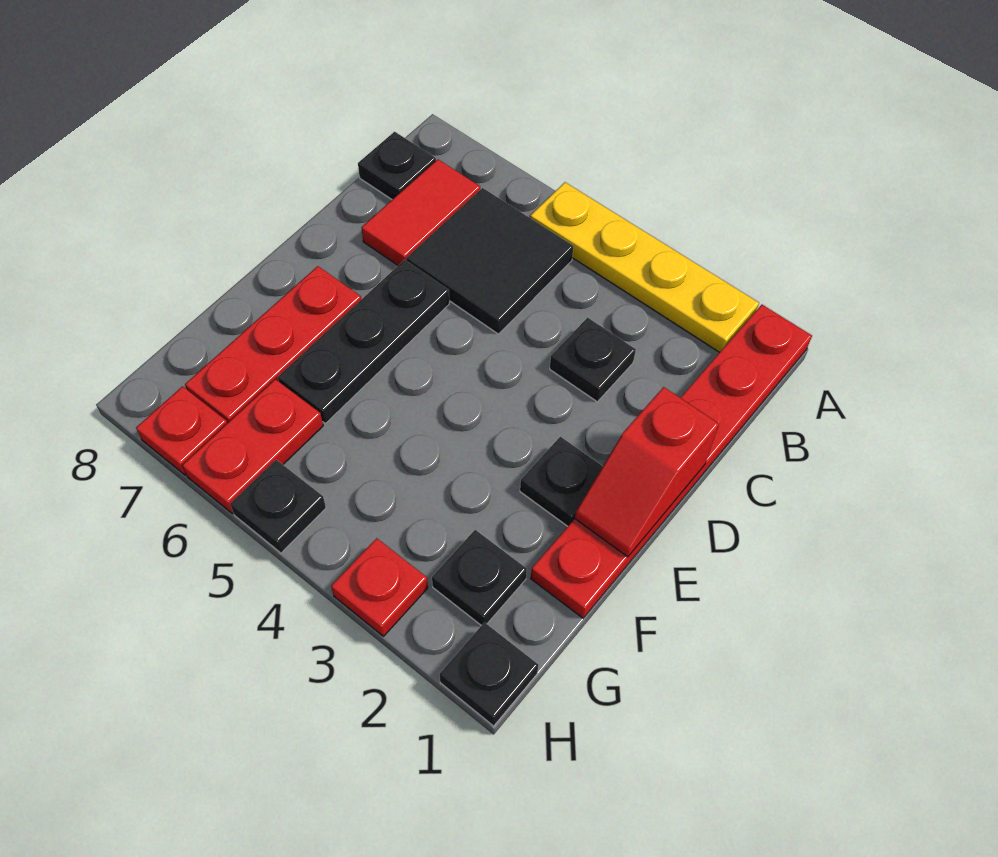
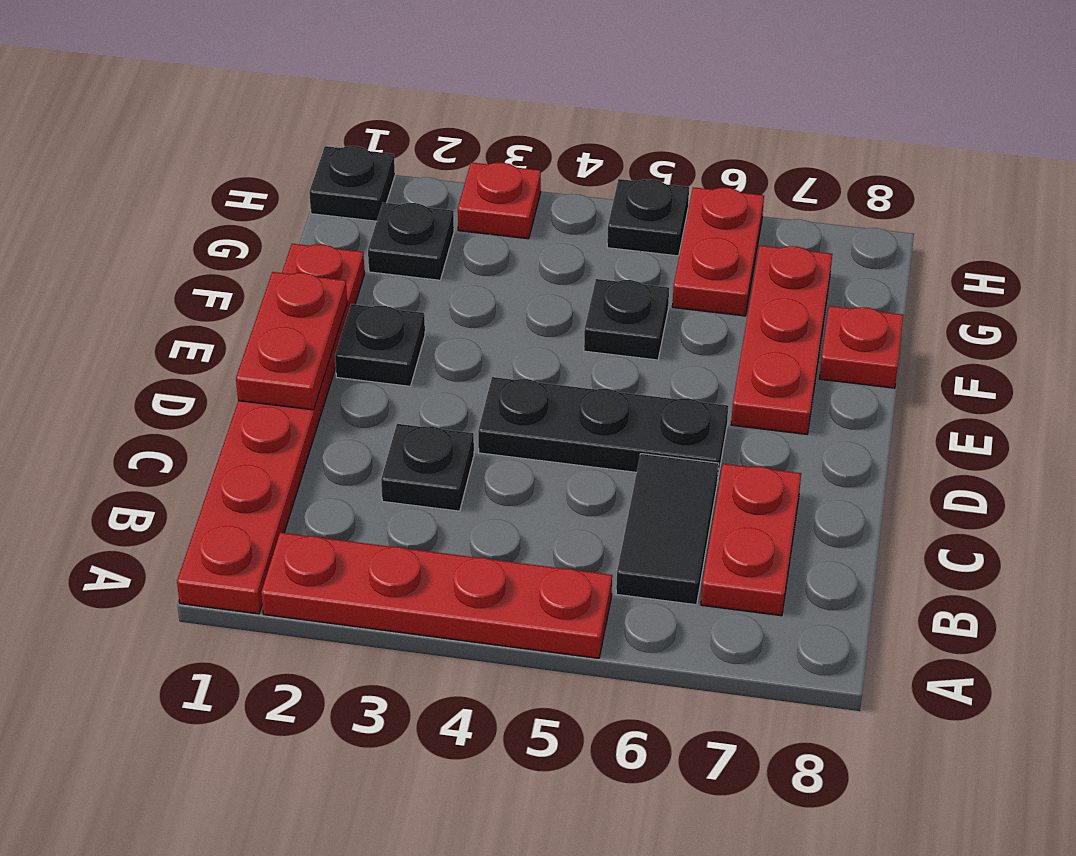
yellow plate A2:A5 level 1 -> red plate A2:A5 level 1
black tile B5:C6 level 1 -> black tile B6:C6 level 1
red tile B7:C7 level 1 -> red plate B7:C7 level 1
black plate B8 level 1 -> black plate F5 level 1
red slope D1:E1 level 2 top D -> red plate D1:E1 level 2
black plate D6:F6 level 1 -> black plate D4:D6 level 1
red plate H7 level 1 -> red plate F8 level 1

